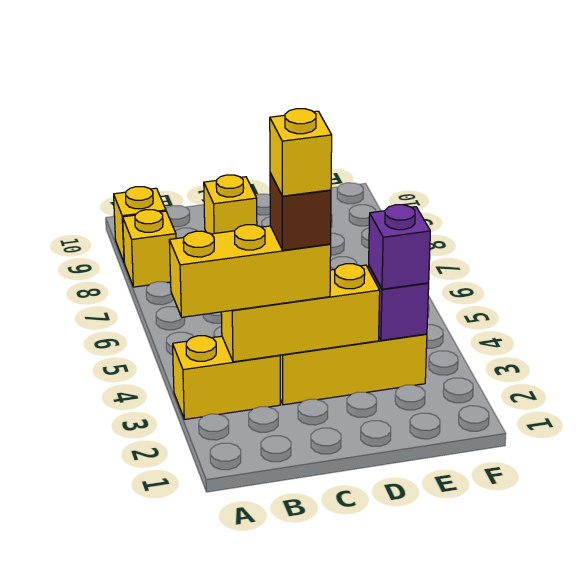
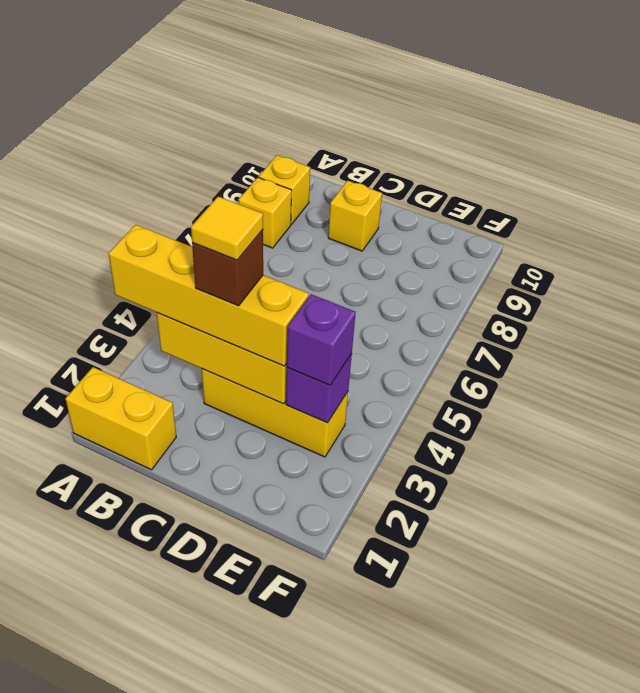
yellow brick A3:B3 level 1 -> yellow brick A1:B1 level 1
yellow brick A3:C3 level 3 -> yellow brick A3:D3 level 3
yellow brick C3 level 5 -> yellow tile C3 level 5

